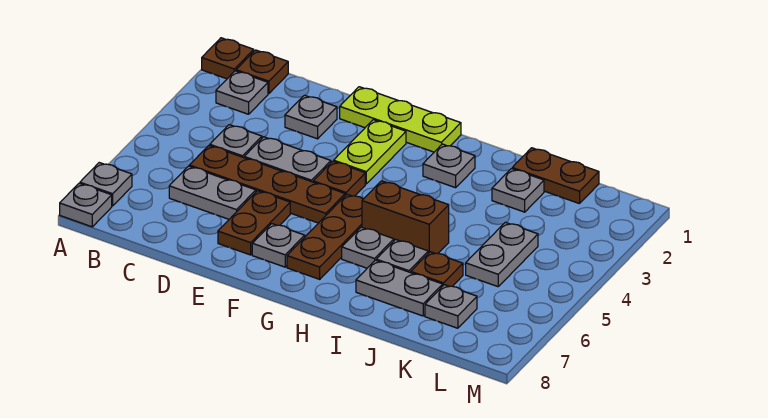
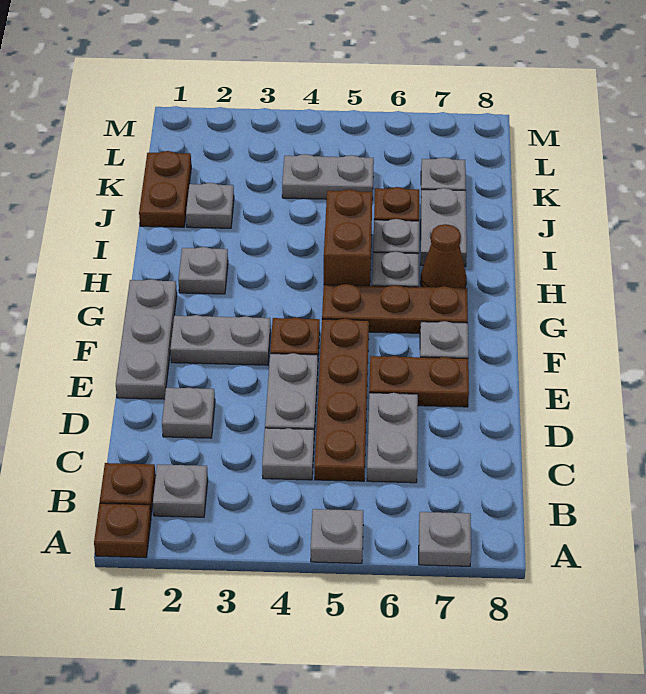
grey plate A8 level 1 -> grey plate A5 level 1
lime plate E1:G1 level 1 -> grey plate E1:G1 level 1
lime plate F2:F3 level 1 -> grey plate F2:F3 level 1
none -> brown cone H7 level 1

